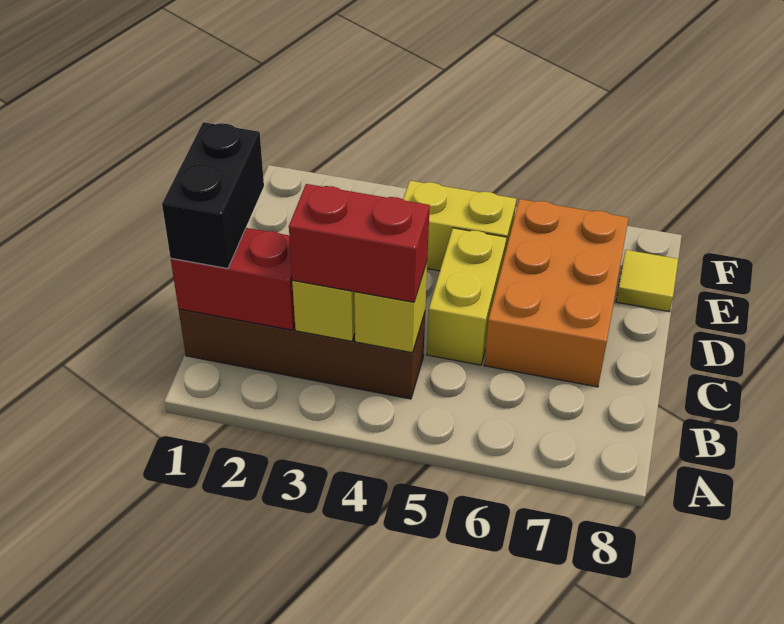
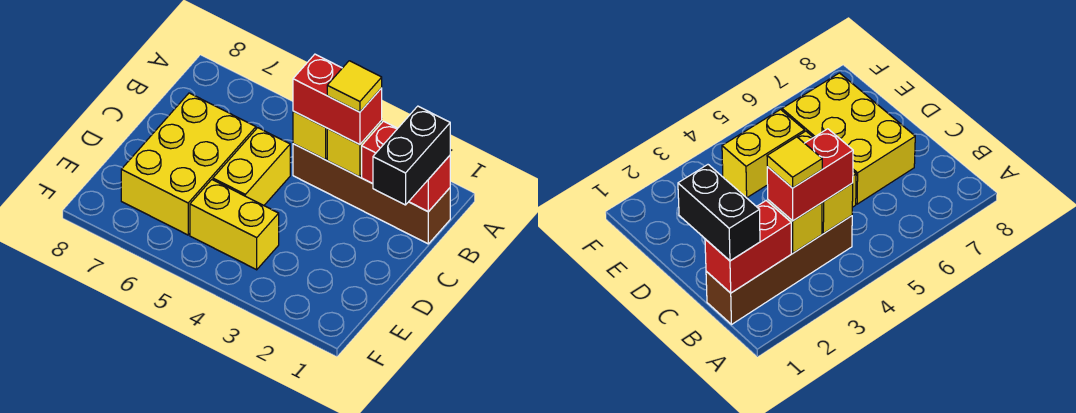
orange brick C6:E7 level 1 -> yellow brick C6:E7 level 1
yellow tile E8 level 1 -> yellow tile B3 level 4

